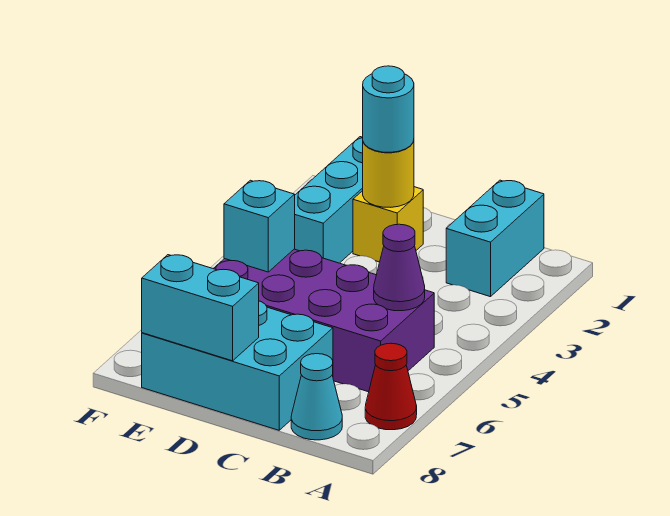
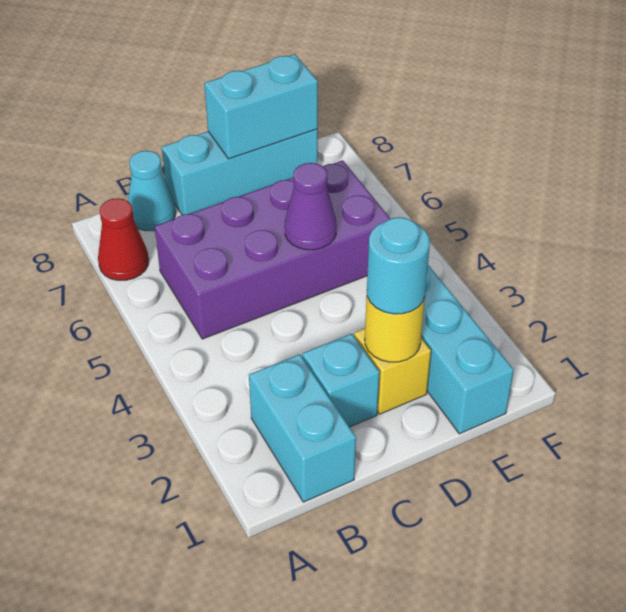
purple cone B5 level 2 -> purple cone D5 level 2
cyan brick C7:E8 level 1 -> cyan brick C8:E8 level 1
cyan brick E5 level 2 -> cyan brick C2 level 1

